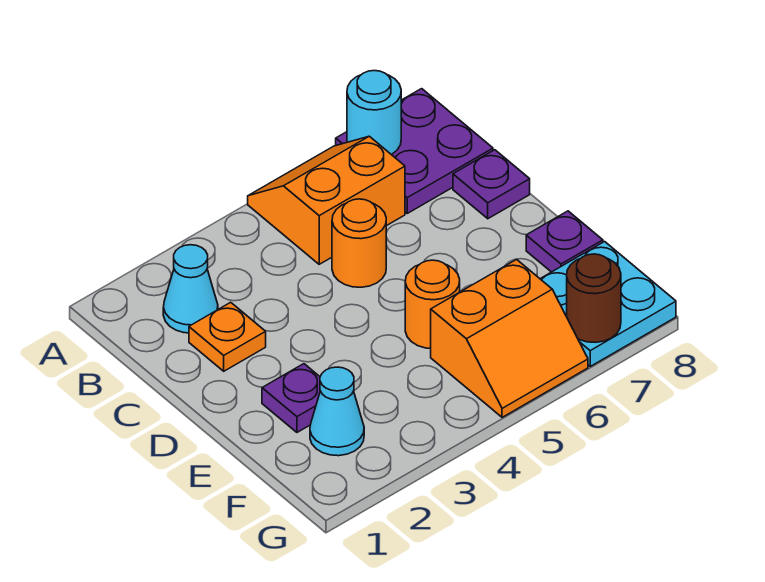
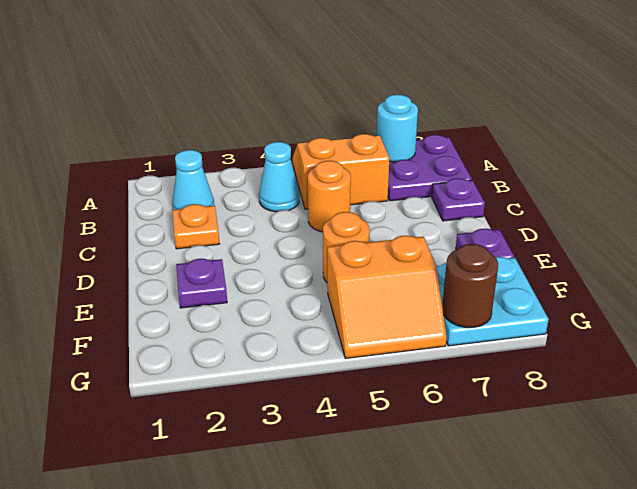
cyan cone F2 level 1 -> cyan cone B4 level 1

